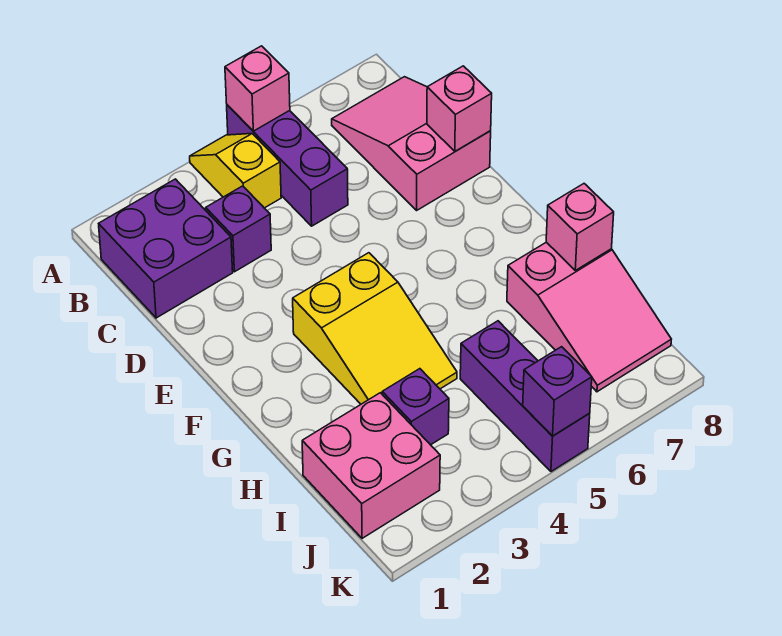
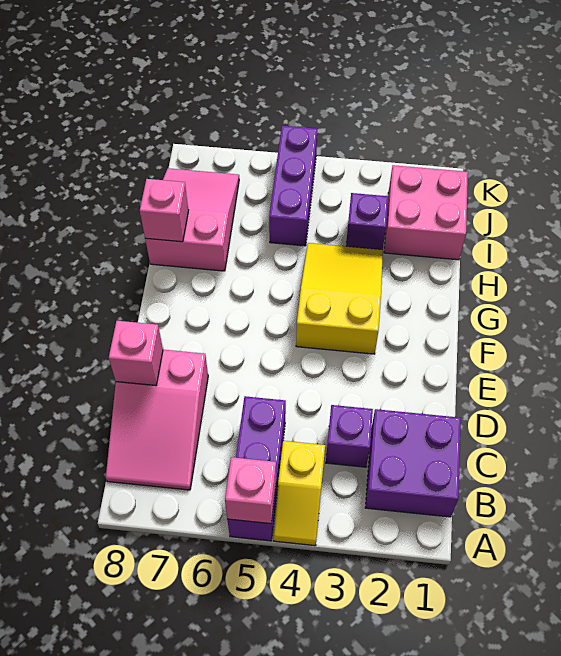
purple brick K5 level 2 -> none

